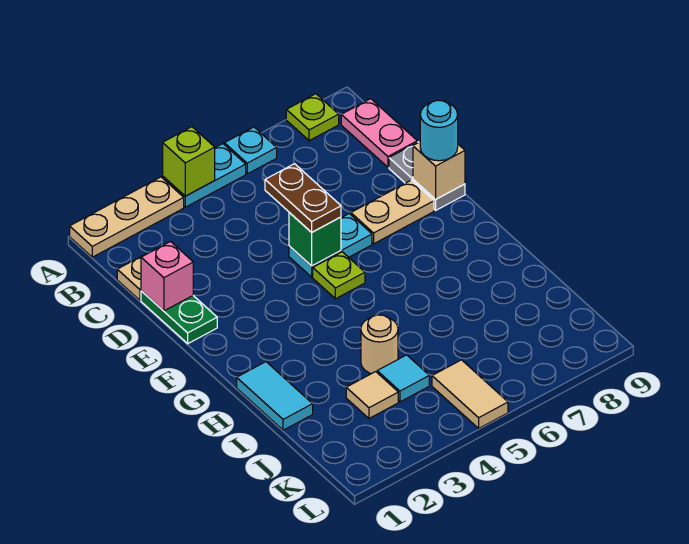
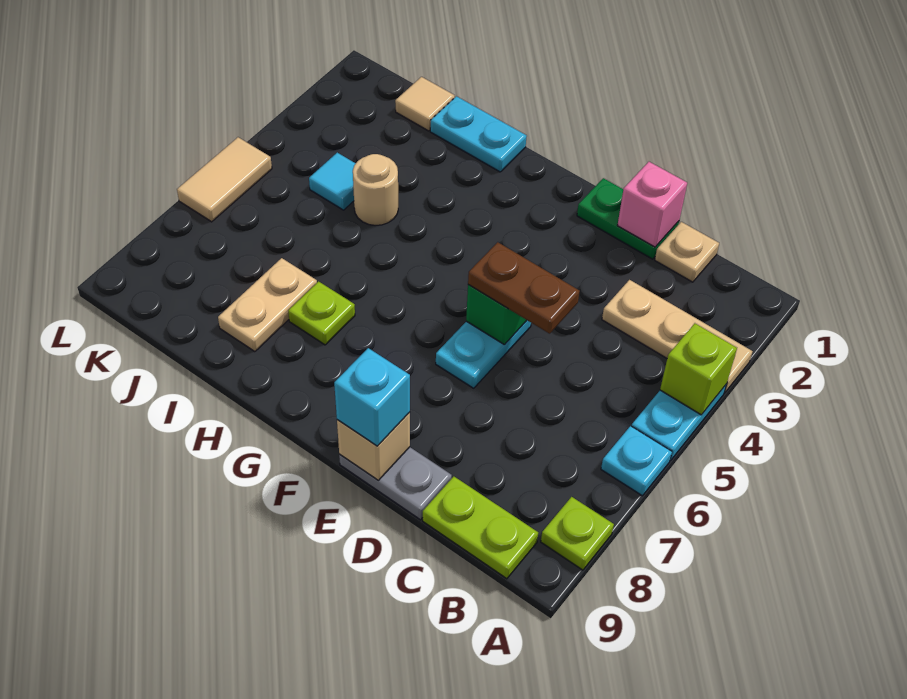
tan plate A1:A3 level 1 -> tan plate A3:C3 level 1
pink plate B9:C9 level 1 -> lime plate B9:C9 level 1
tan plate E7:E8 level 1 -> tan plate I7:I8 level 1
cyan round brick E9 level 3 -> cyan brick E9 level 3
lime plate F5 level 1 -> lime plate H7 level 1
cyan tile H1:I1 level 1 -> cyan plate H1:I1 level 1
tan tile J3 level 1 -> tan tile J1 level 1
tan tile K5:L5 level 1 -> tan tile L5:L6 level 1

